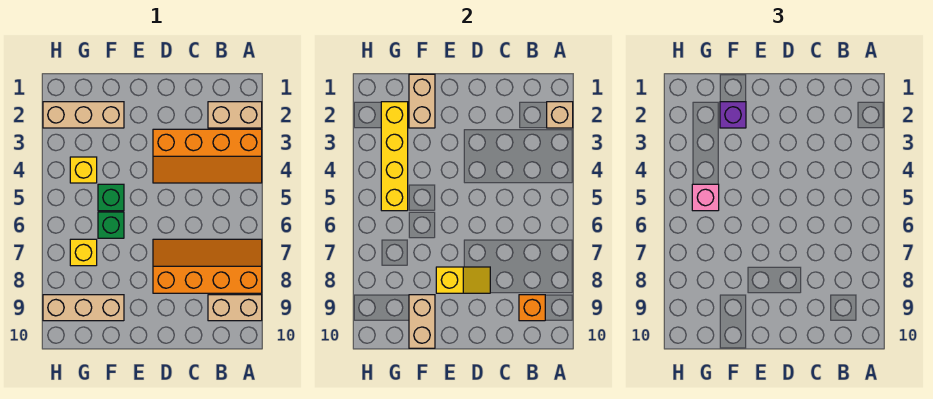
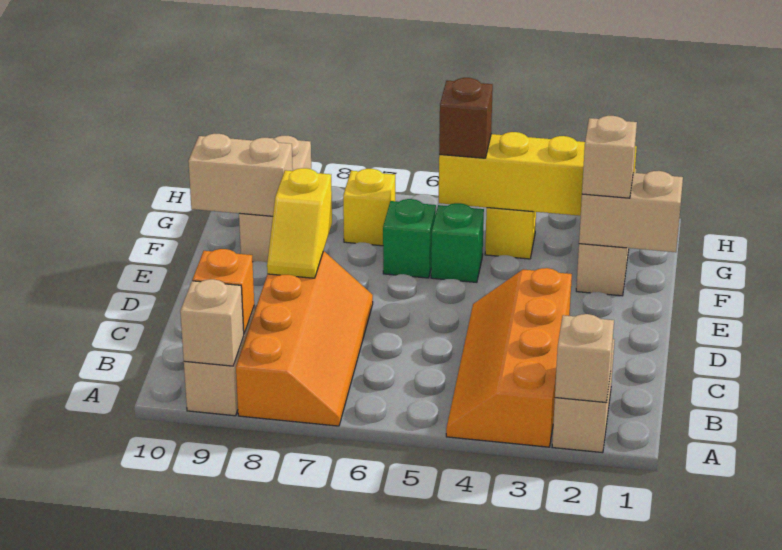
none -> tan brick A9 level 2
purple brick F2 level 3 -> tan brick F2 level 3
pink brick G5 level 3 -> brown brick G5 level 3

